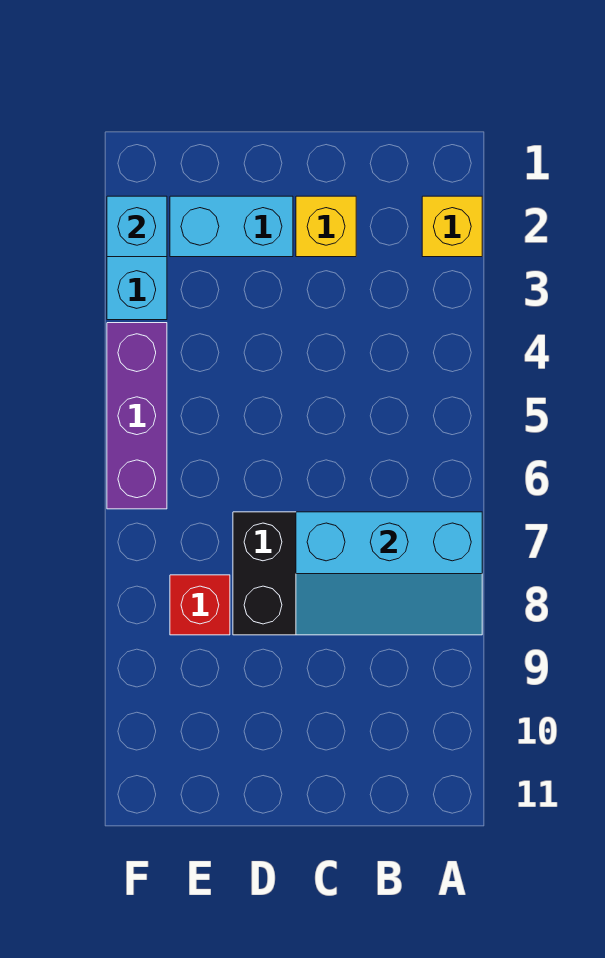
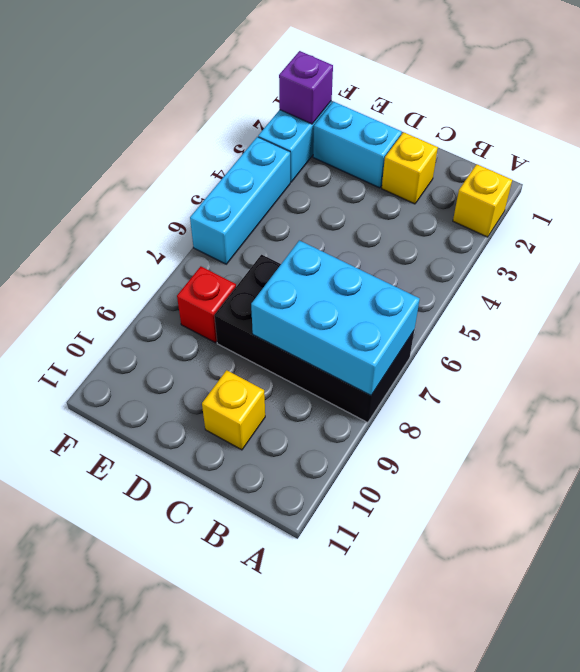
cyan slope A7:C8 level 2 top 7 -> cyan brick A7:C8 level 2
none -> yellow brick C10 level 1
cyan brick F2 level 2 -> purple brick F2 level 2
purple brick F4:F6 level 1 -> cyan brick F4:F6 level 1

